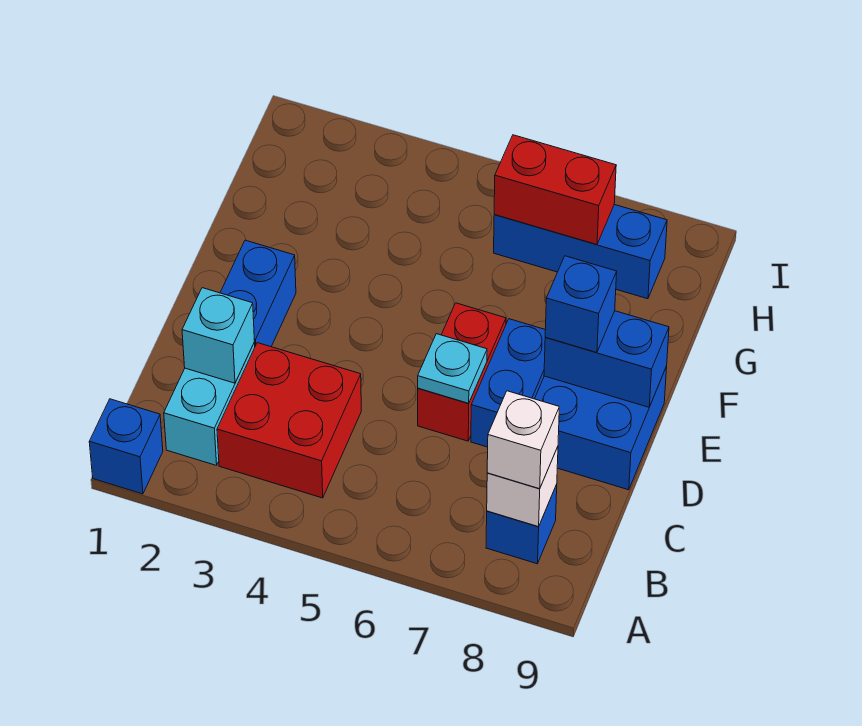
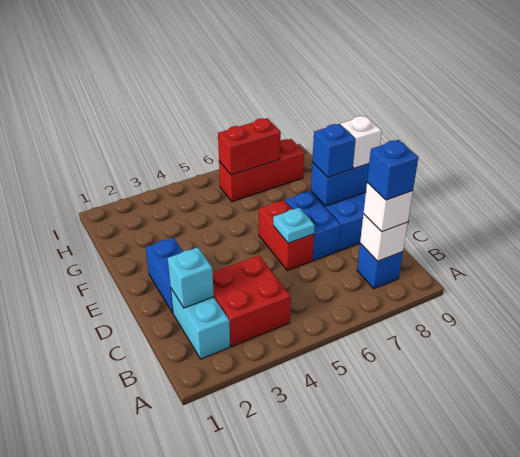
blue brick A1 level 1 -> blue brick B8 level 4
none -> white brick E9 level 3
blue brick H6:H8 level 1 -> red brick H6:H8 level 1

